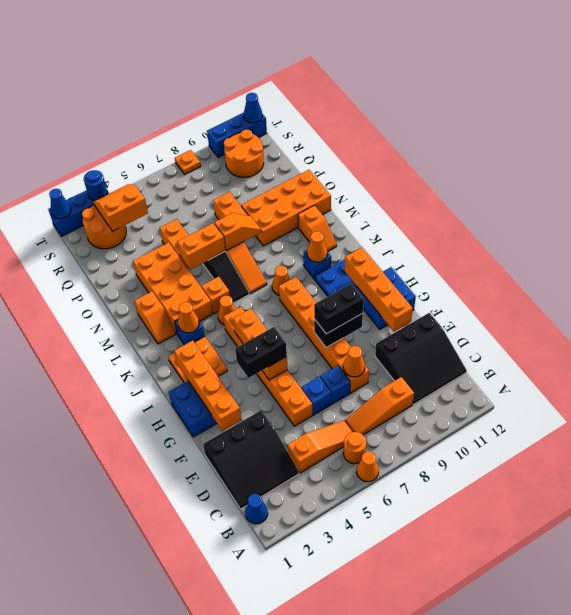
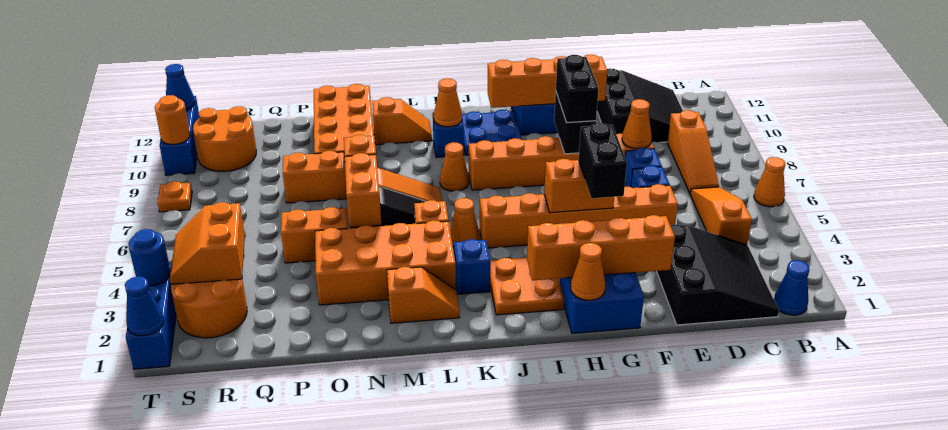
orange round brick B6 level 1 -> orange round brick T10 level 2
orange brick G5:I5 level 2 -> orange brick G5:H5 level 2
orange cone K3 level 2 -> orange cone H1 level 2

